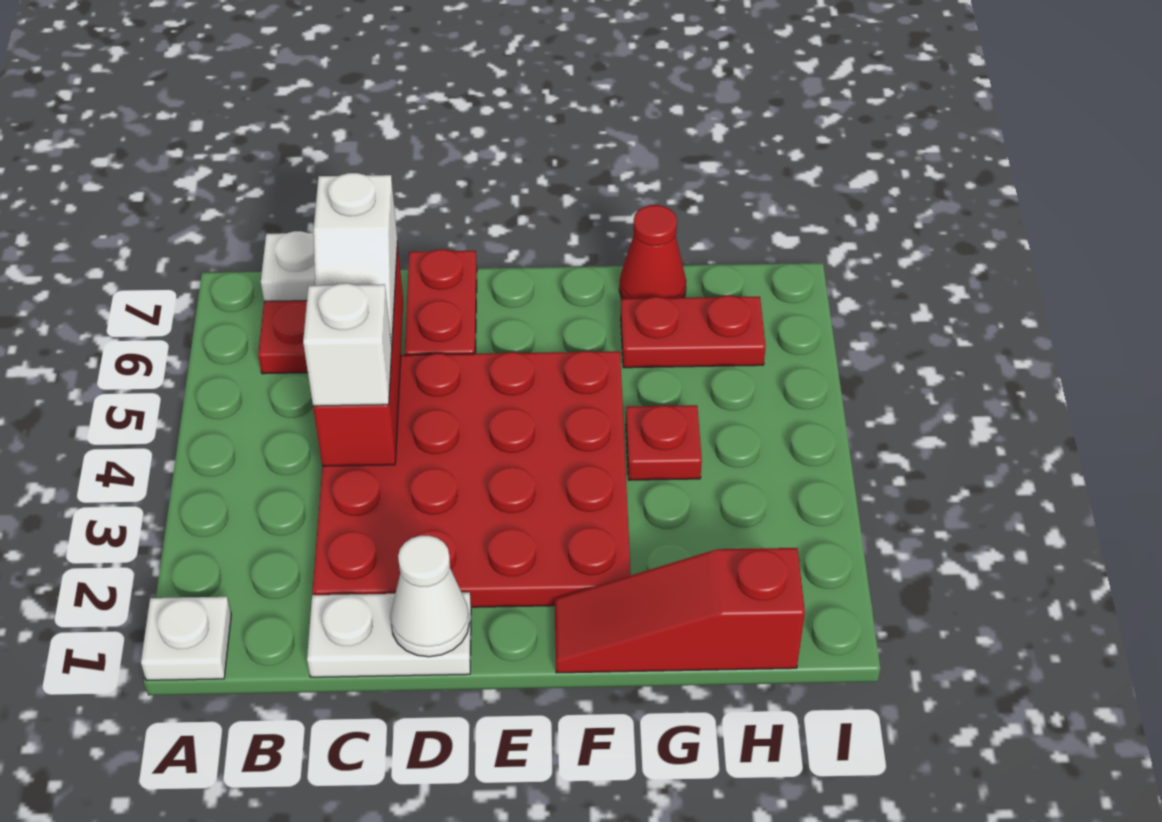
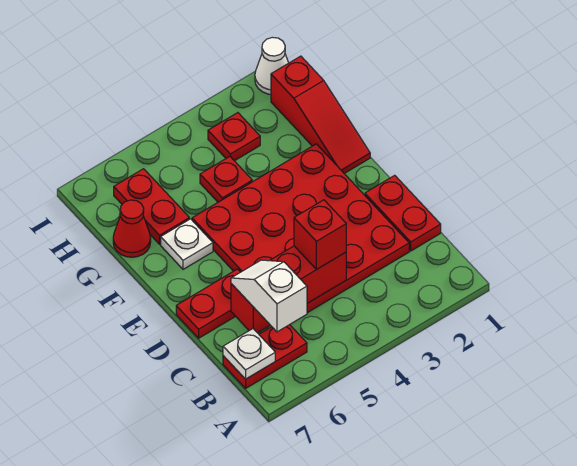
white plate A1 level 1 -> white plate F6 level 1
white plate C1:D1 level 1 -> red plate C1:D1 level 1
white brick C4 level 3 -> red brick C4 level 3
white slope C5:C6 level 3 top 6 -> white slope B6:C6 level 3 top B
white cone D1 level 2 -> white cone I1 level 1
none -> red plate H3 level 1

